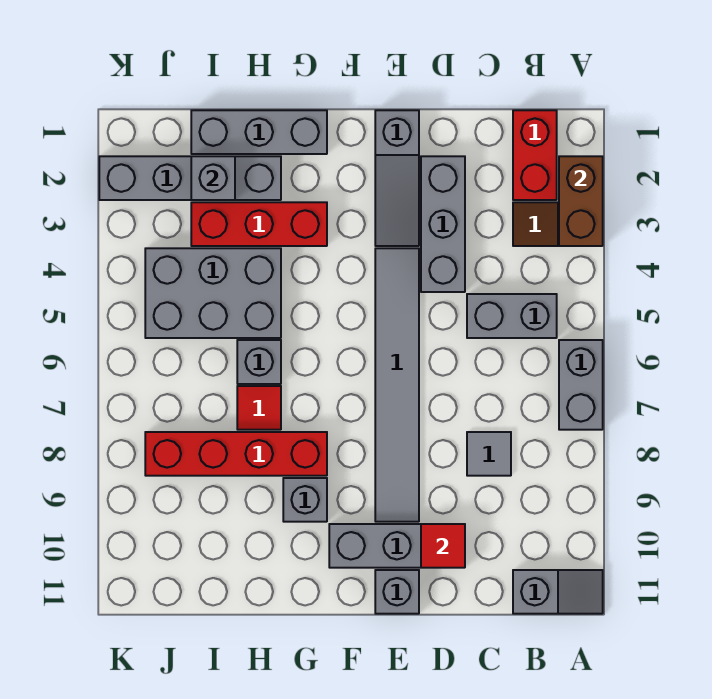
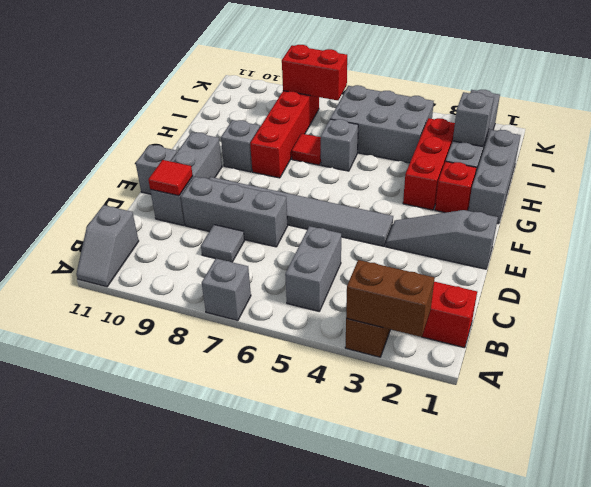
grey brick A6:A7 level 1 -> grey brick A7 level 1
grey brick D2:D4 level 1 -> grey brick D7:D9 level 1
none -> red brick G2 level 1
grey brick H4:J5 level 1 -> grey brick I4:J6 level 1
none -> red brick J7:J8 level 2

